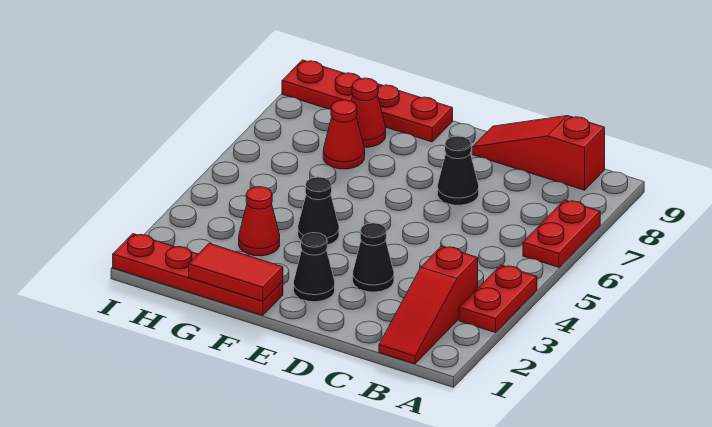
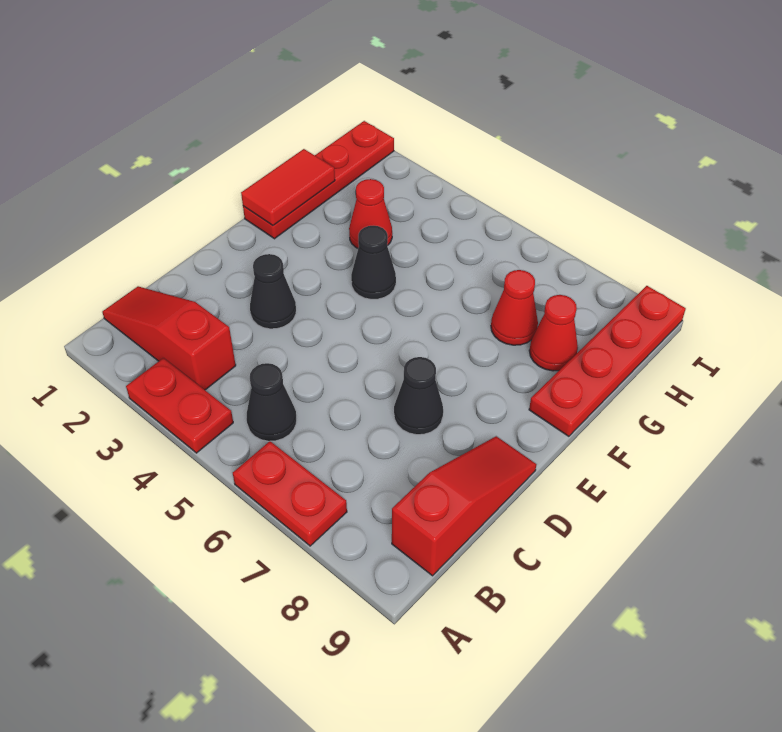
black cone E2 level 1 -> black cone B5 level 1

